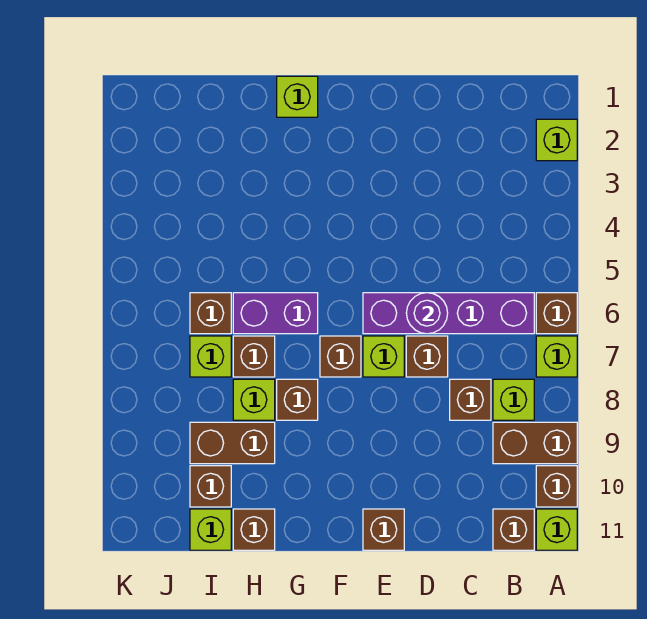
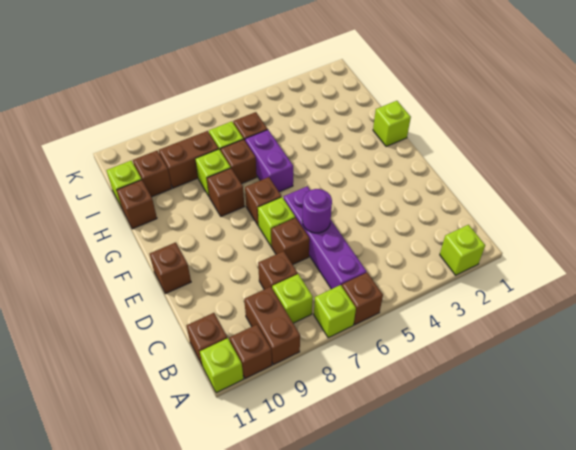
brown brick H9:I9 level 1 -> brown brick I8:I9 level 1

